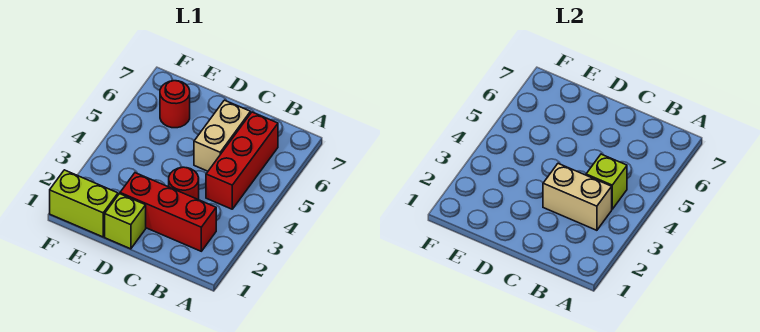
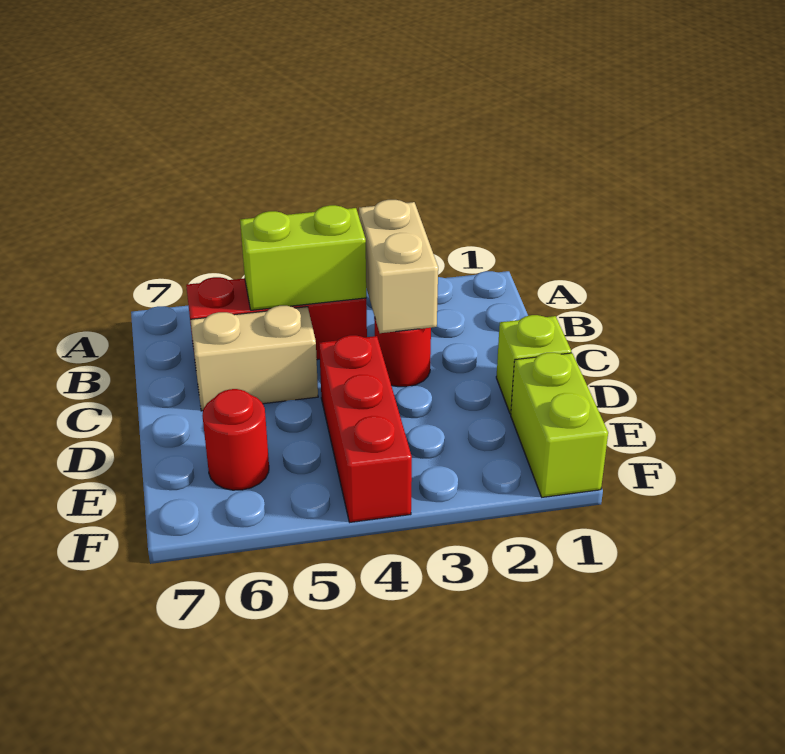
red brick B2:D2 level 1 -> red brick D4:F4 level 1
lime brick B4 level 2 -> lime brick B4:B5 level 2

